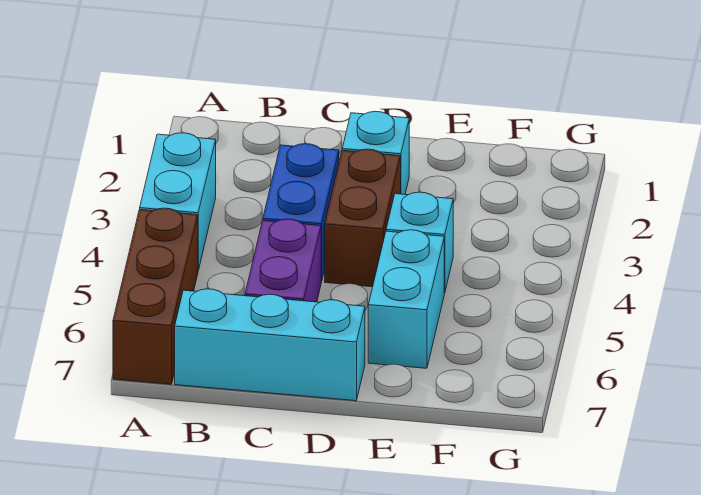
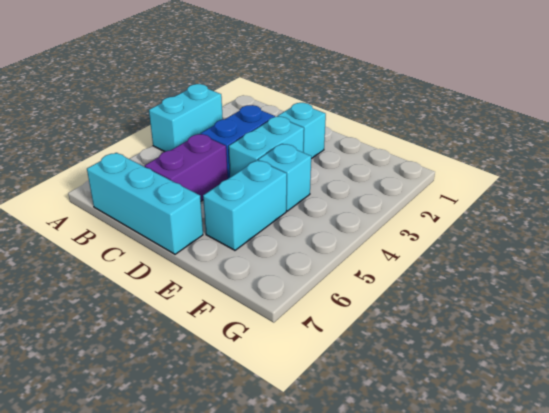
brown brick A5:A7 level 1 -> none
brown brick D3:D4 level 1 -> cyan brick D3:D4 level 1

